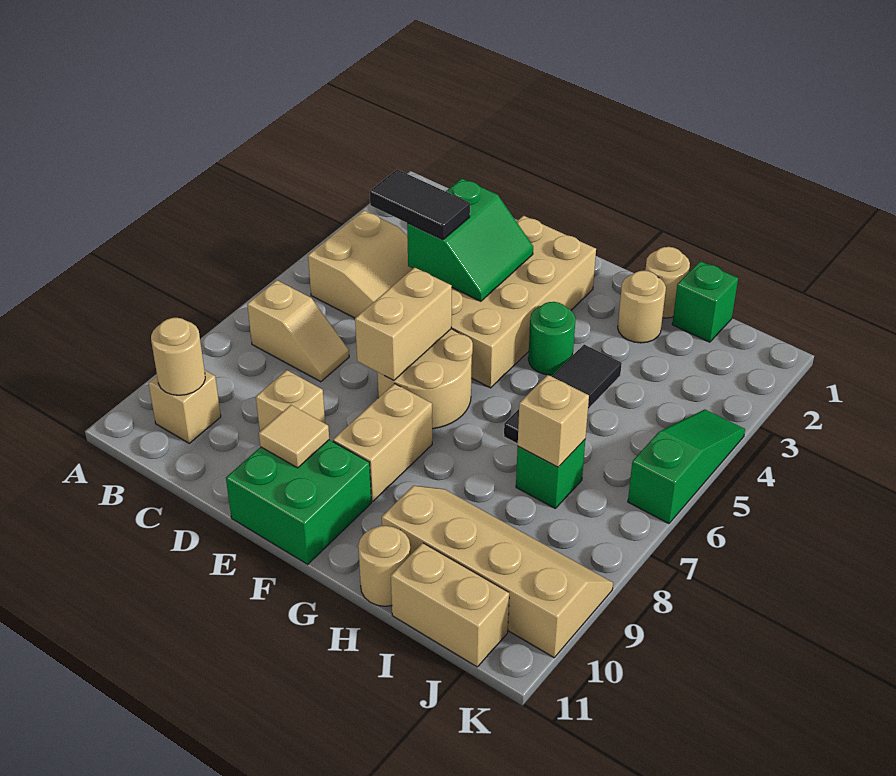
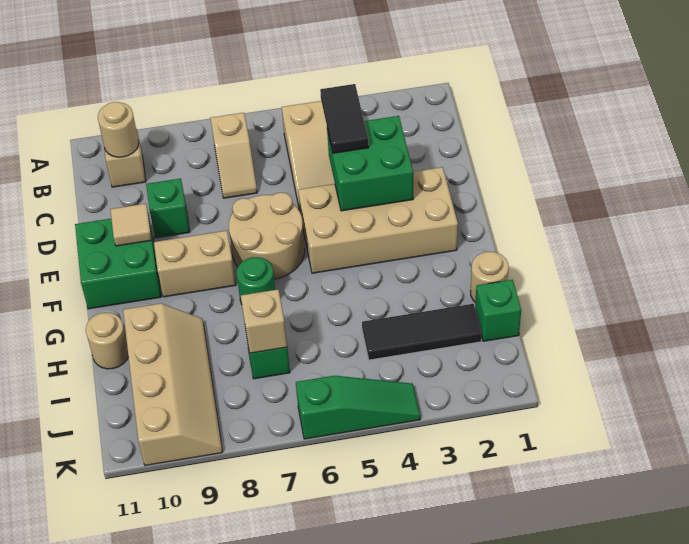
green slope D3:E4 level 2 top D -> green brick D3:E4 level 2
tan brick D9 level 1 -> green brick D9 level 1
tan brick E6:E7 level 2 -> none
green round brick G4 level 1 -> green round brick G7 level 1
tan round brick H2 level 1 -> none
black tile H4:H6 level 1 -> black tile I2:I4 level 1
tan brick I11:J11 level 1 -> none

